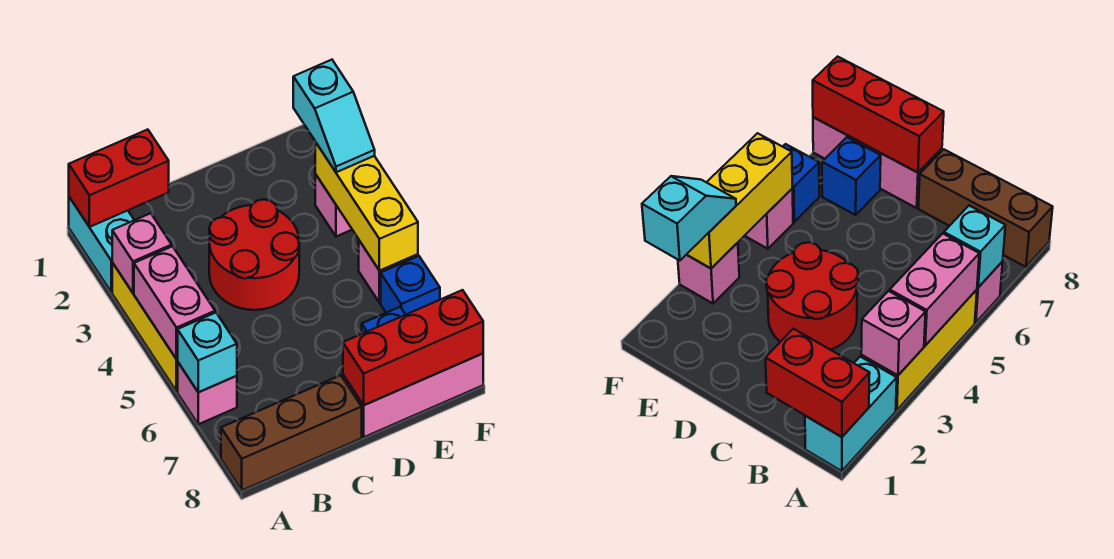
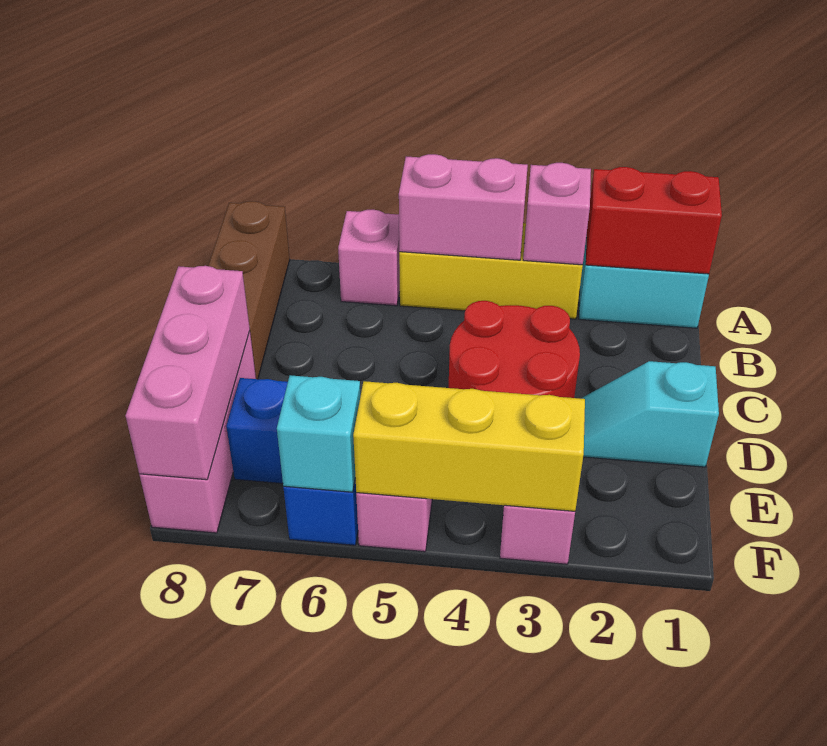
red brick A1:B1 level 2 -> red brick A1:A2 level 2
cyan brick A6 level 2 -> cyan brick F6 level 2
red brick D8:F8 level 2 -> pink brick D8:F8 level 2
cyan slope F2:F3 level 3 top 2 -> cyan slope D1:D2 level 1 top 1

